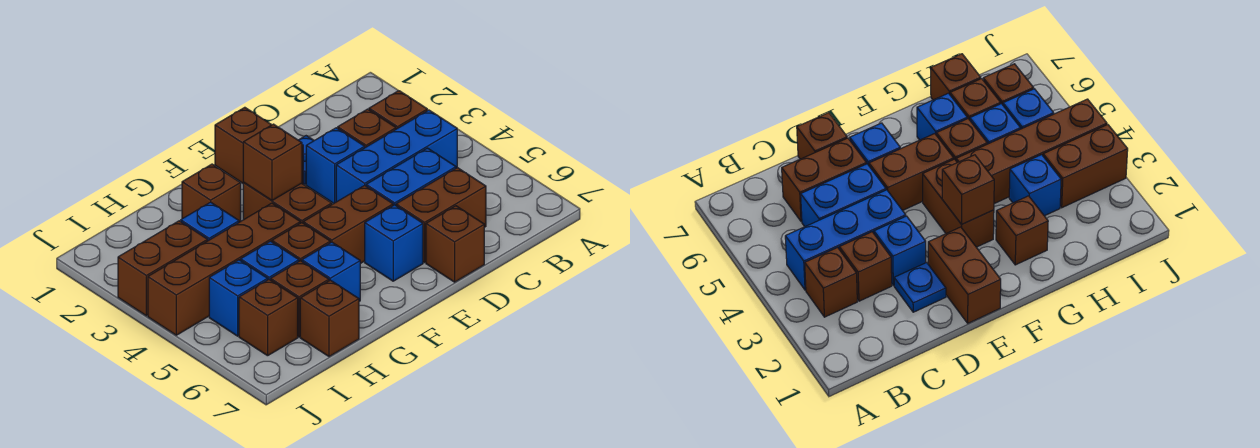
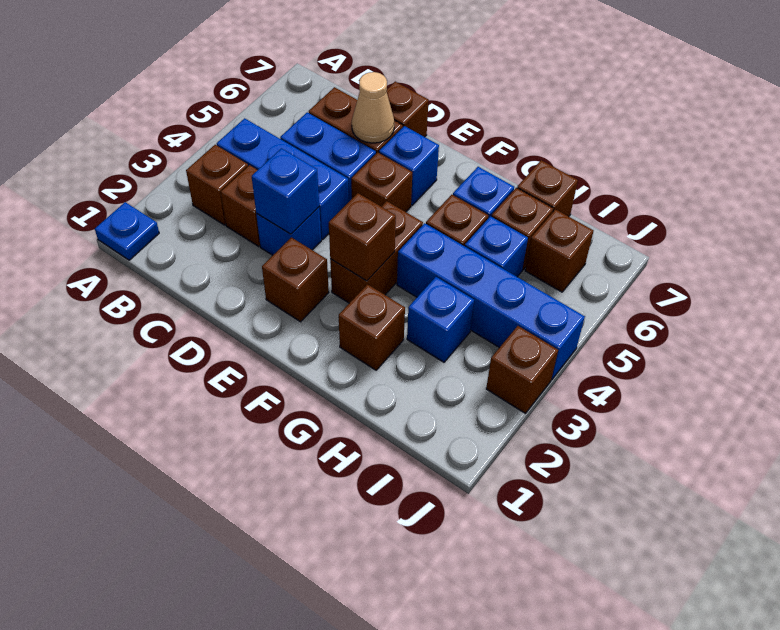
blue plate D2 level 1 -> blue plate A1 level 1
none -> tan cone D6 level 2
brown brick E1:E2 level 1 -> brown brick E2 level 1
brown brick E5:F5 level 1 -> brown brick E5 level 1
brown brick G4:J4 level 1 -> blue brick G4:J4 level 1
brown brick I3:J3 level 1 -> brown brick J3 level 1
blue brick I5 level 1 -> blue brick D3 level 2

